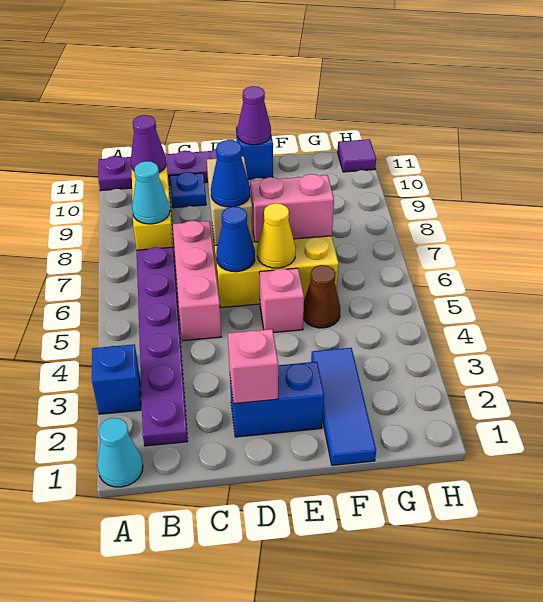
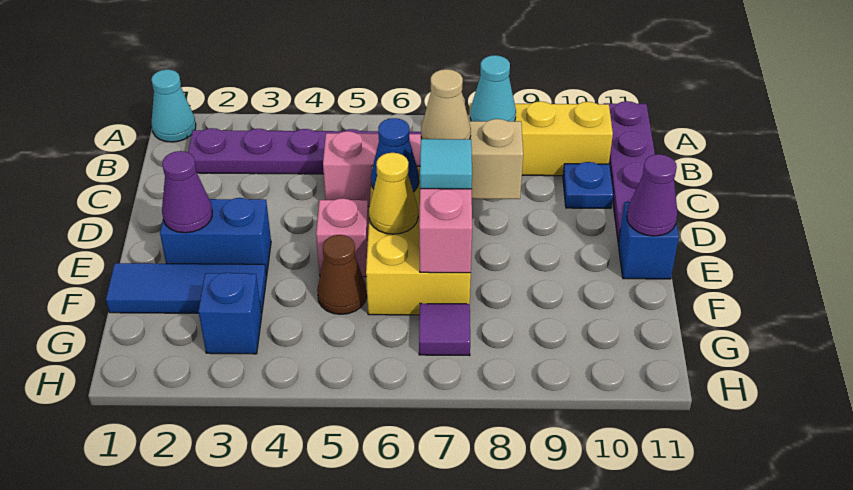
blue brick A3 level 1 -> blue brick G3 level 1
purple cone B10 level 2 -> purple cone E2 level 2
blue brick D2:E2 level 1 -> blue brick E2:E3 level 1
pink brick D2 level 2 -> none
blue cone D7 level 3 -> tan cone D7 level 3
none -> cyan tile E7 level 3
purple tile H11 level 1 -> purple tile G7 level 1

